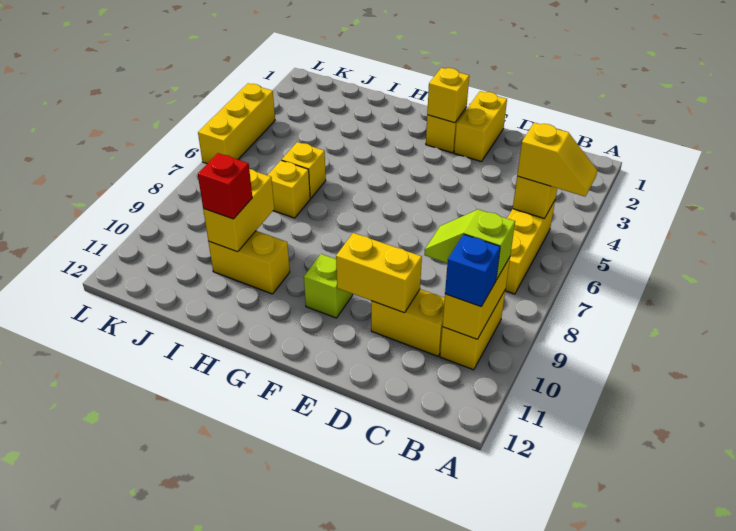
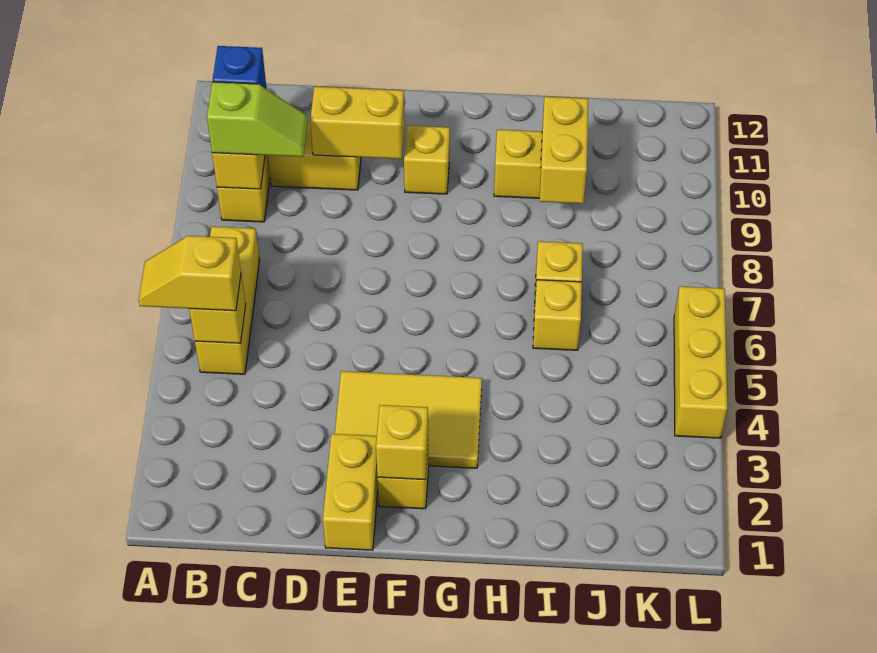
none -> yellow tile E3:G4 level 1
lime brick F10 level 1 -> yellow brick F10 level 1
red brick I10 level 3 -> none

